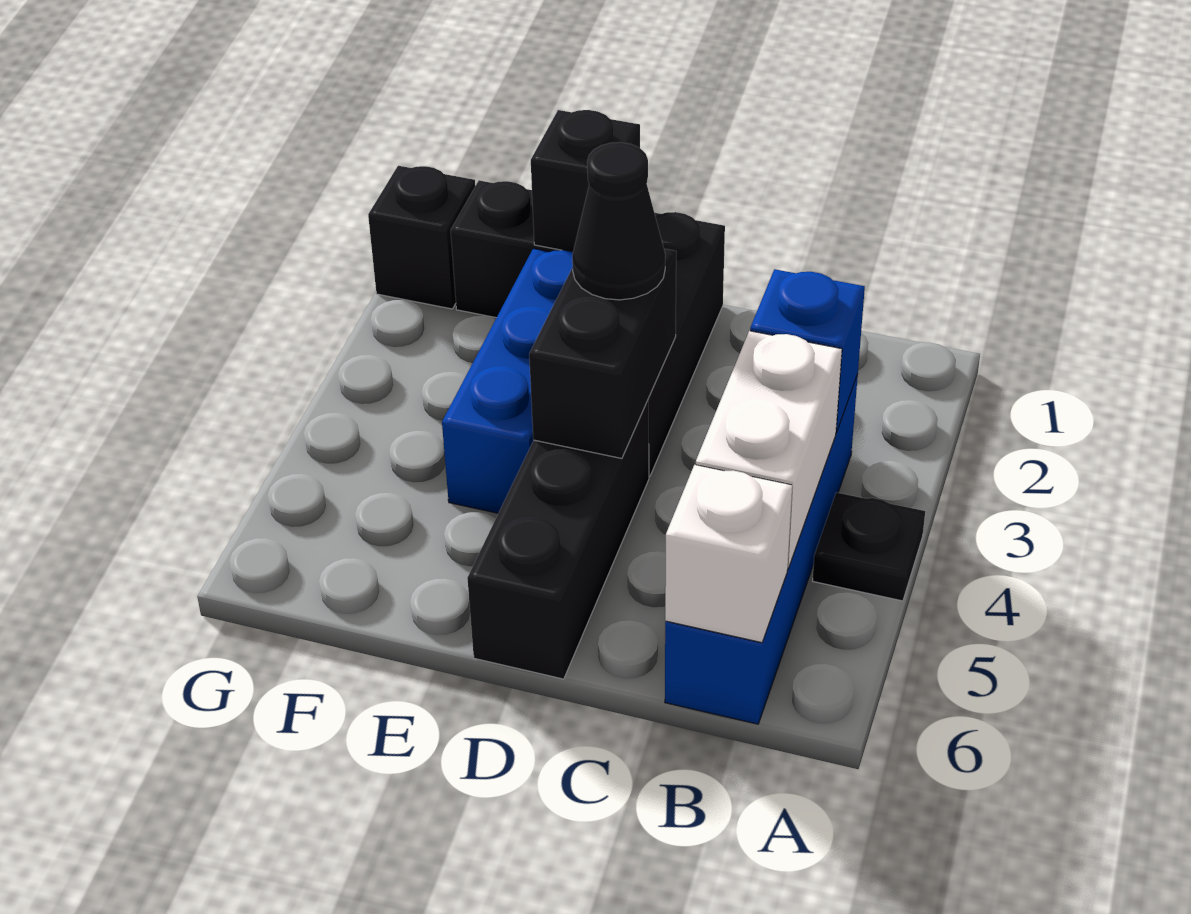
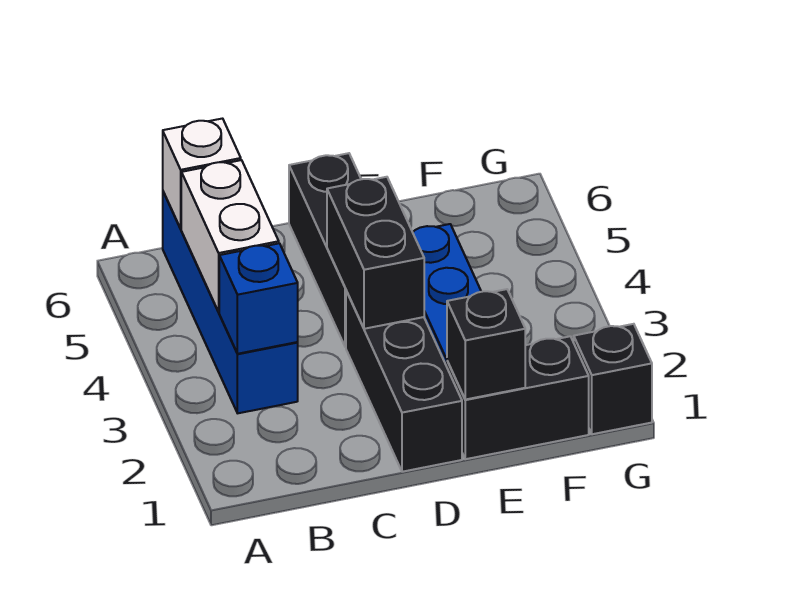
black plate A4 level 1 -> none
black cone D3 level 3 -> none

